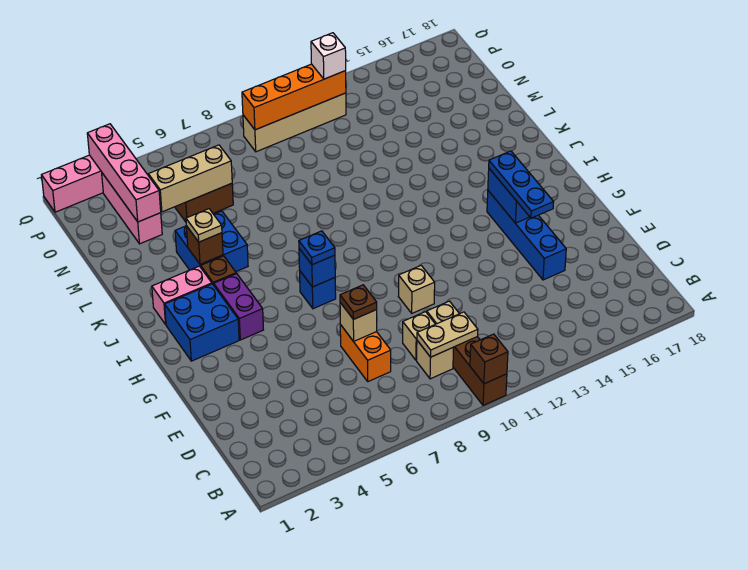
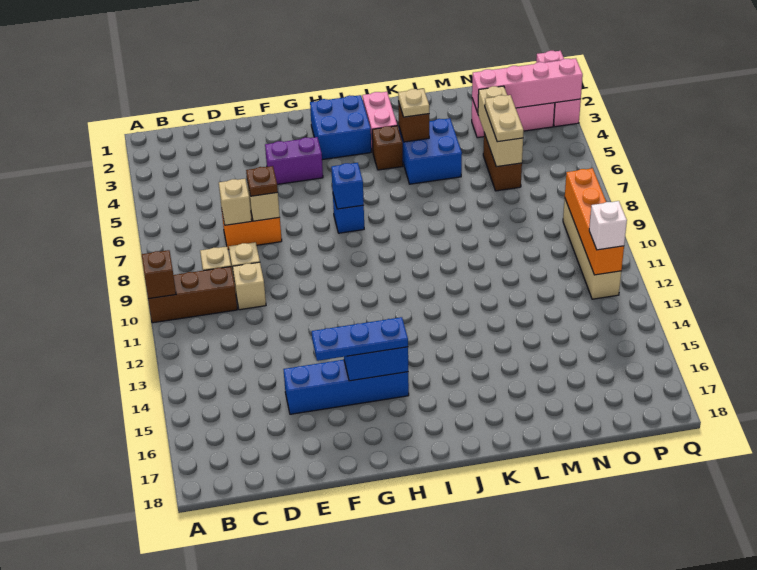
tan plate C9:C10 level 2 -> tan plate N5:N6 level 3
tan brick F10 level 1 -> tan brick D7 level 2
purple brick H4:I4 level 1 -> purple brick F4:G4 level 1
blue plate H7 level 3 -> none

